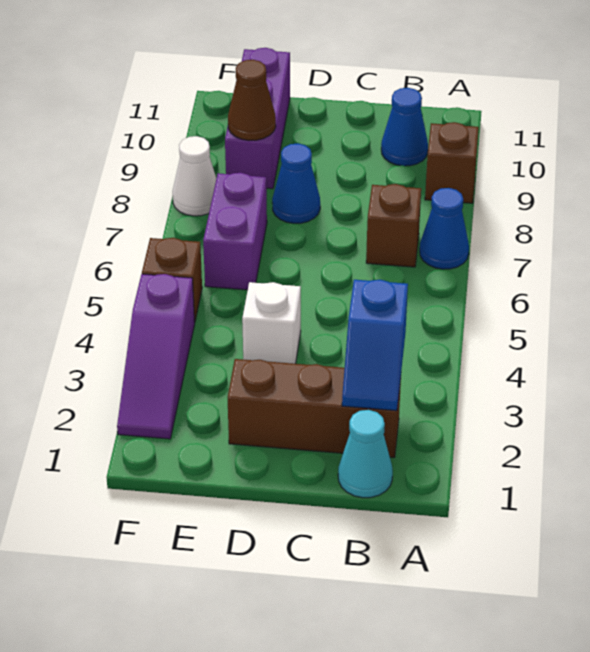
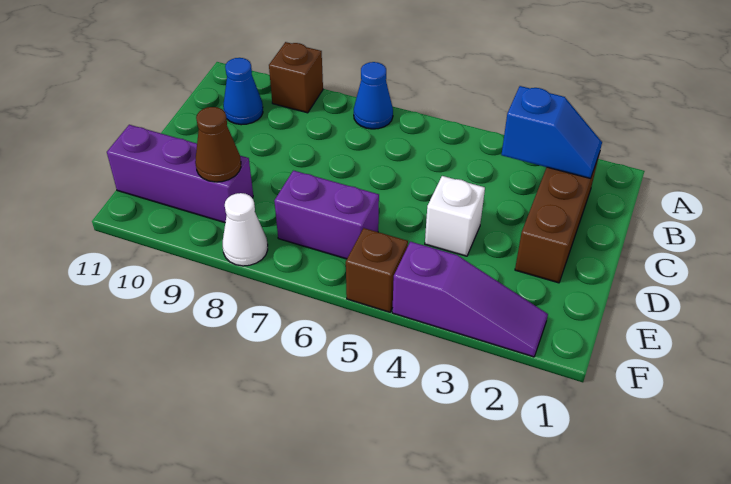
cyan cone B1 level 1 -> none
brown brick B7 level 1 -> none
blue cone D8 level 1 -> none

